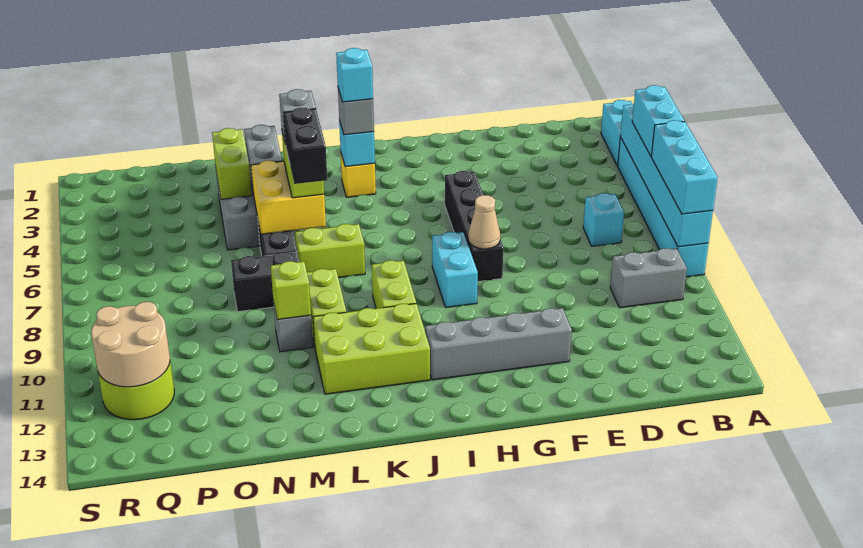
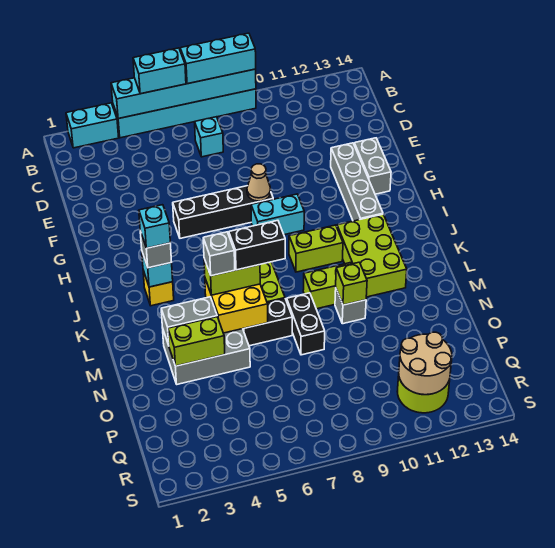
grey brick B10:C10 level 1 -> grey brick F13:G13 level 1

